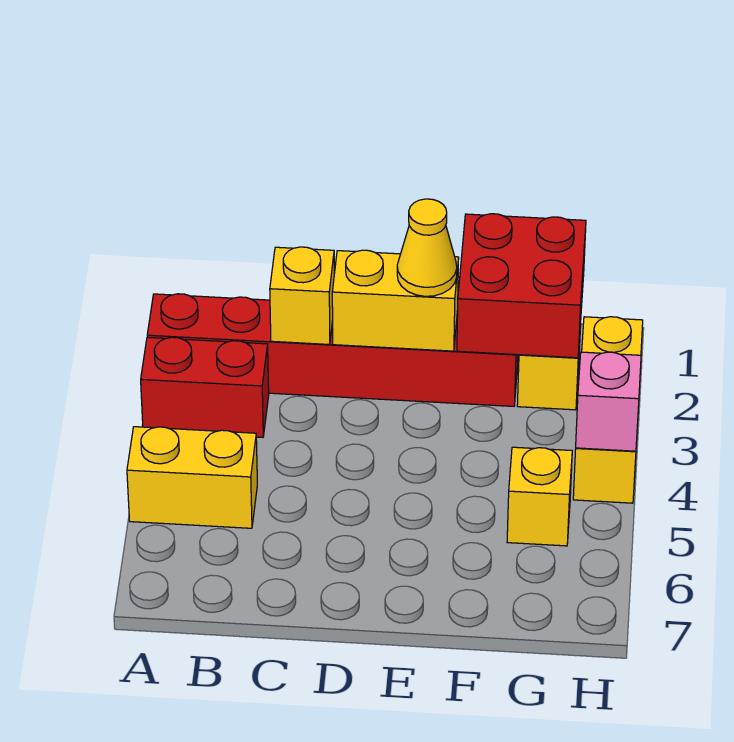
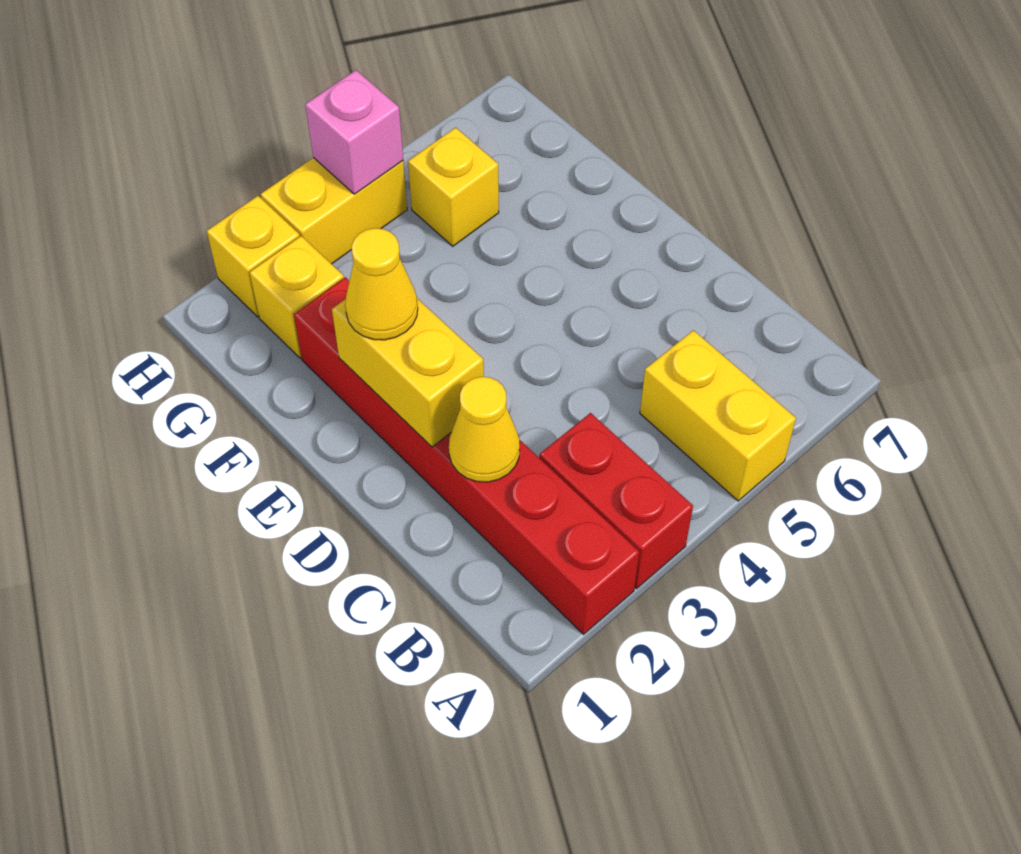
yellow brick C2 level 2 -> yellow cone C2 level 2
red brick F1:G2 level 2 -> none

